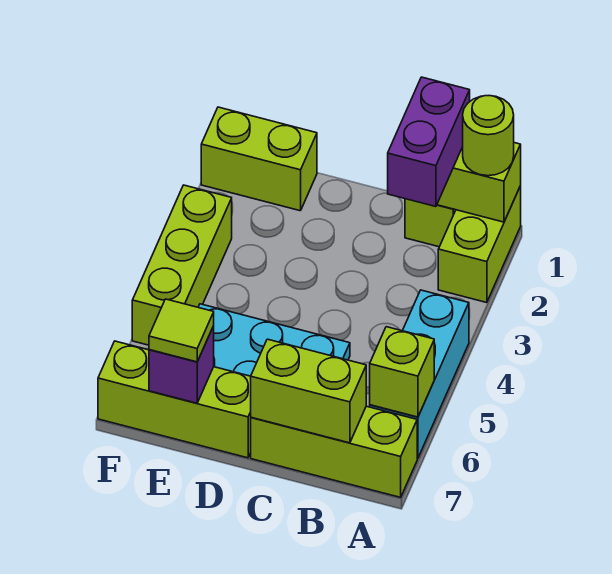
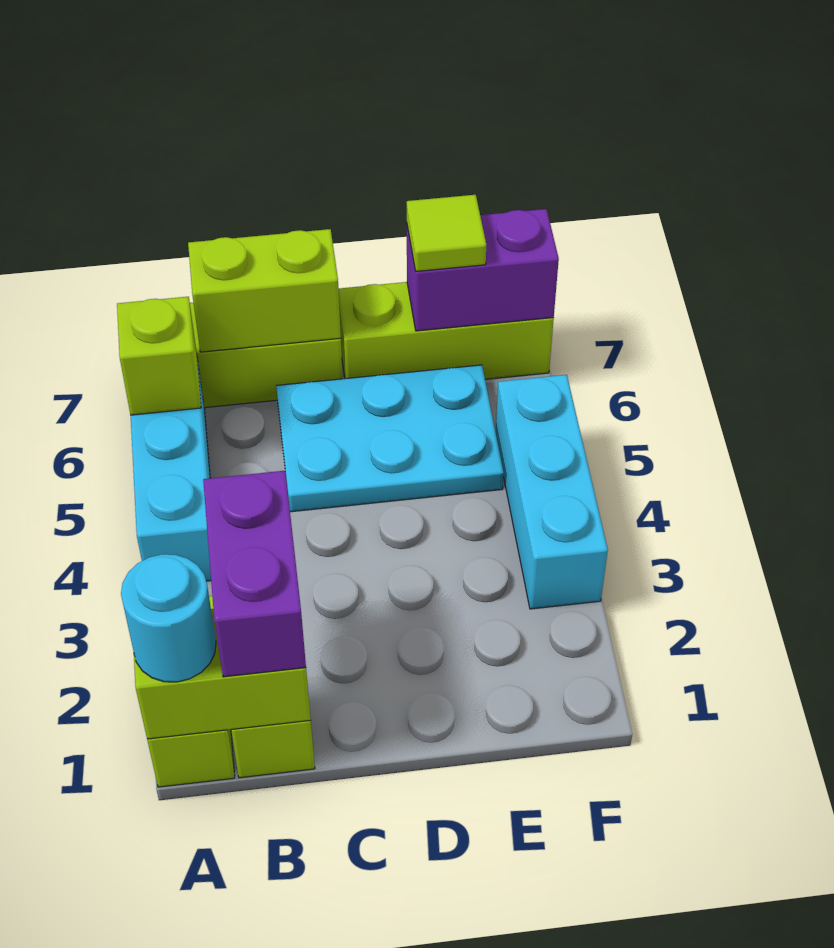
lime round brick A1 level 3 -> cyan round brick A1 level 3
lime brick E1:F1 level 1 -> none
purple brick E7 level 2 -> purple brick E7:F7 level 2
lime brick F3:F5 level 1 -> cyan brick F3:F5 level 1

